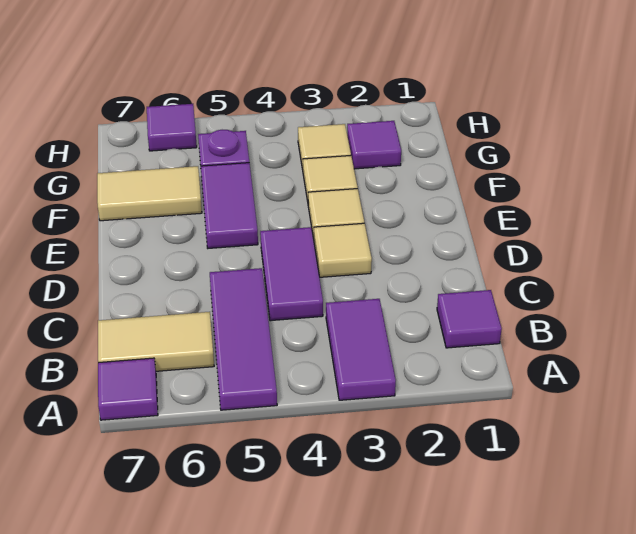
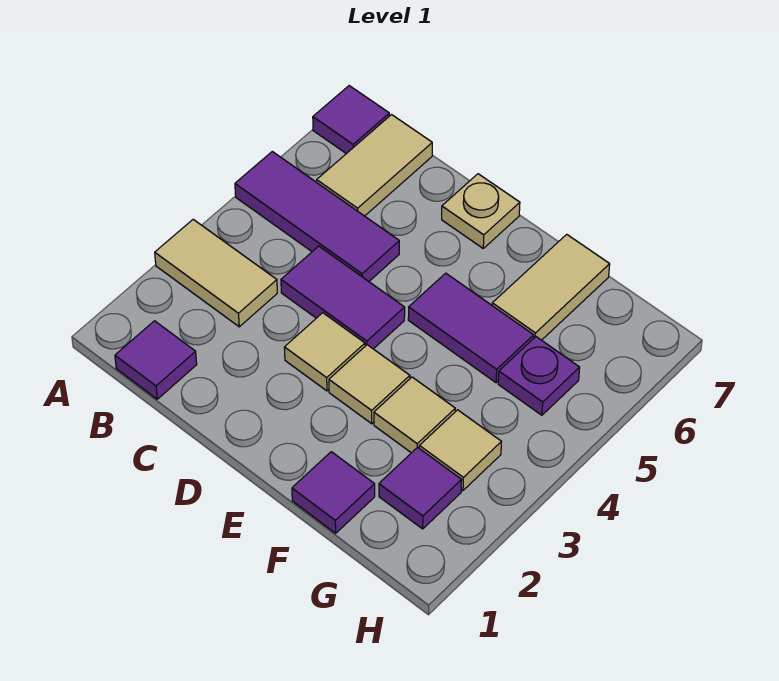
purple tile A3:B3 level 1 -> tan tile A3:B3 level 1
none -> tan plate D7 level 1
purple tile H6 level 1 -> purple tile F1 level 1

